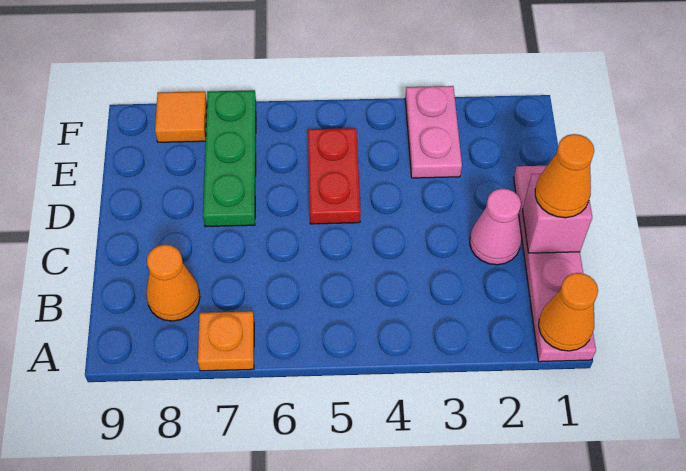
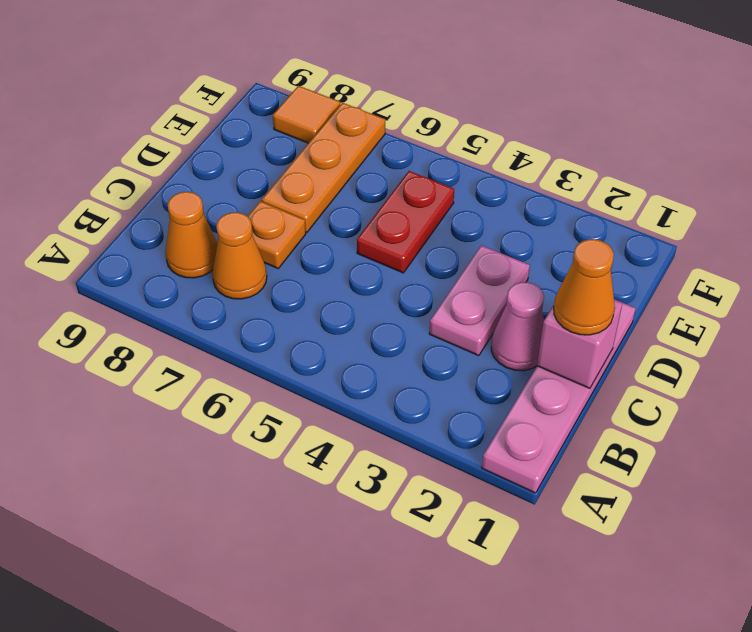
orange cone A1 level 2 -> orange cone B7 level 1
orange plate A7 level 1 -> orange plate C7 level 1
green plate D7:F7 level 1 -> orange plate D7:F7 level 1
pink plate E3:F3 level 1 -> pink plate C3:D3 level 1

